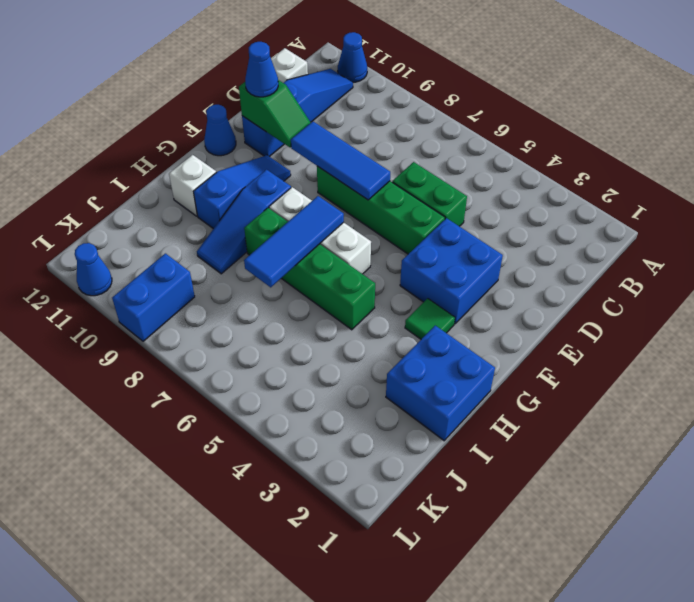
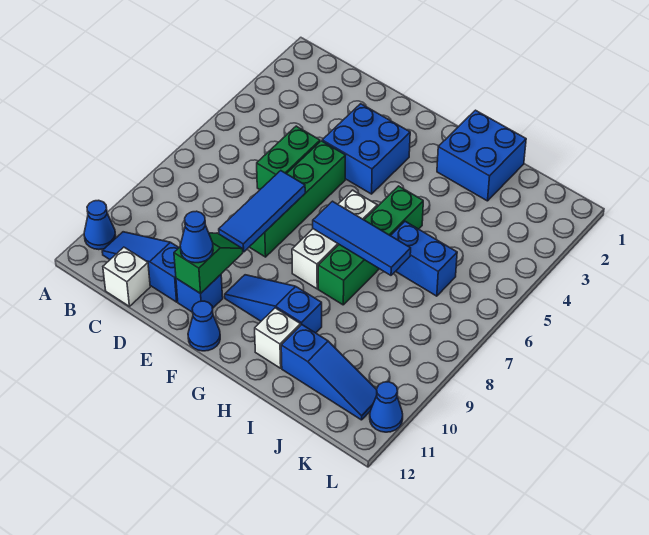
green tile G3 level 1 -> none
blue slope G9:I9 level 1 top G -> blue slope I11:K11 level 1 top I
blue brick K9:L9 level 1 -> blue brick I6:J6 level 1

